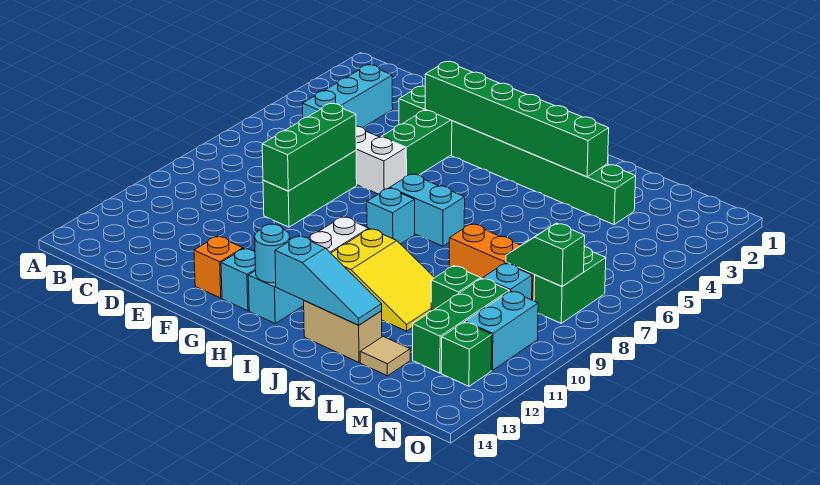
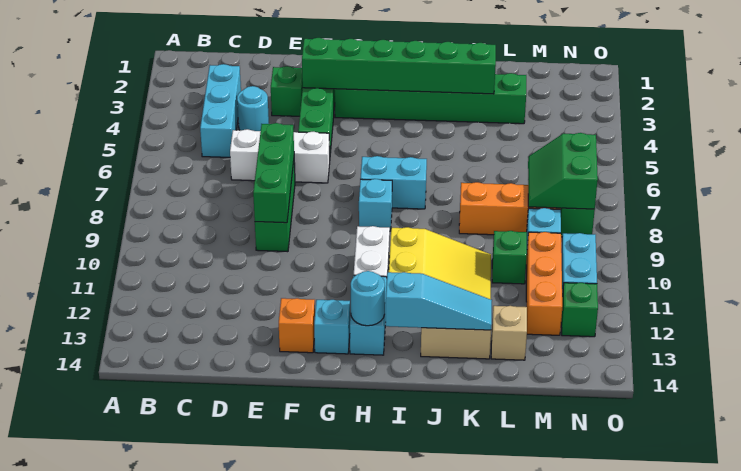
none -> cyan round brick D4 level 1
tan tile L13 level 1 -> tan brick L13 level 1
green slope M8:N8 level 2 top N -> green slope M7:N8 level 2 top N
green brick M10:M12 level 1 -> orange brick M10:M12 level 1

